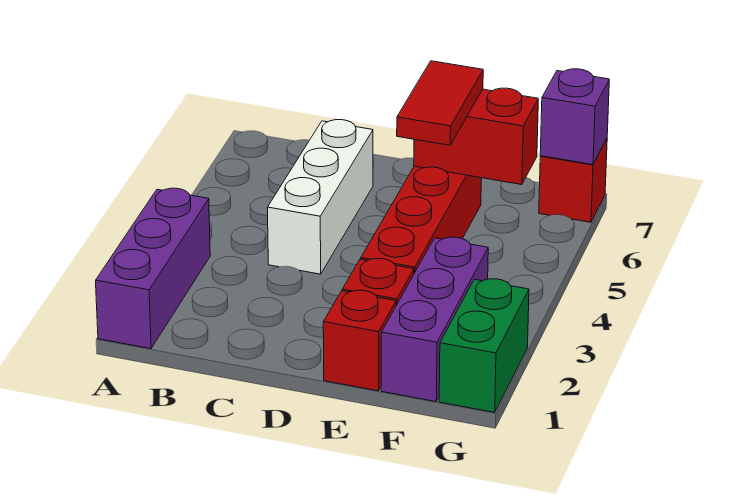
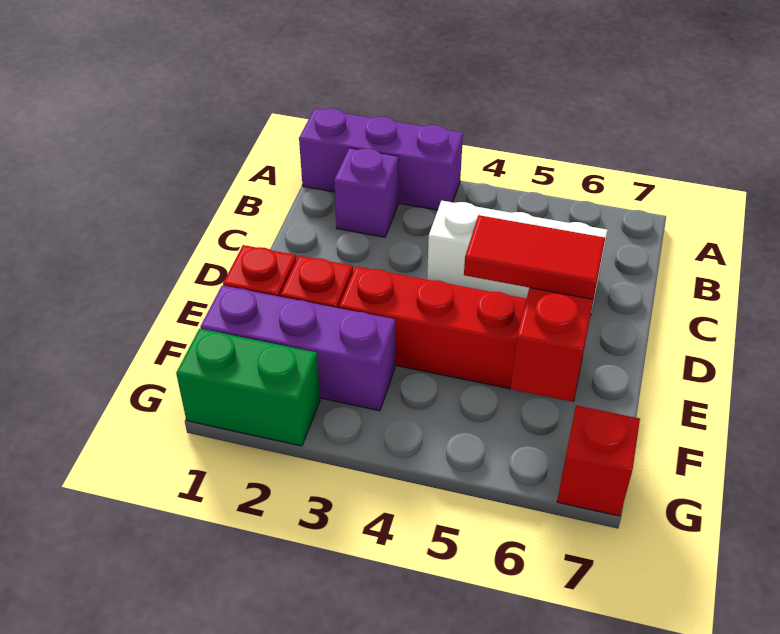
purple brick G7 level 2 -> purple brick B2 level 1

